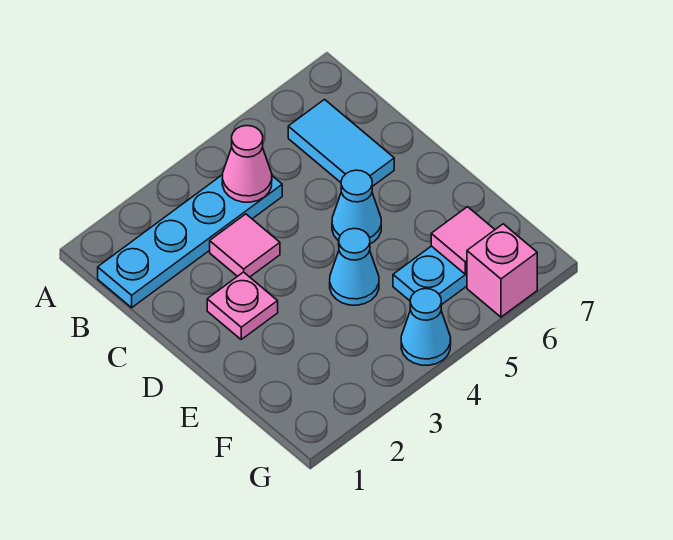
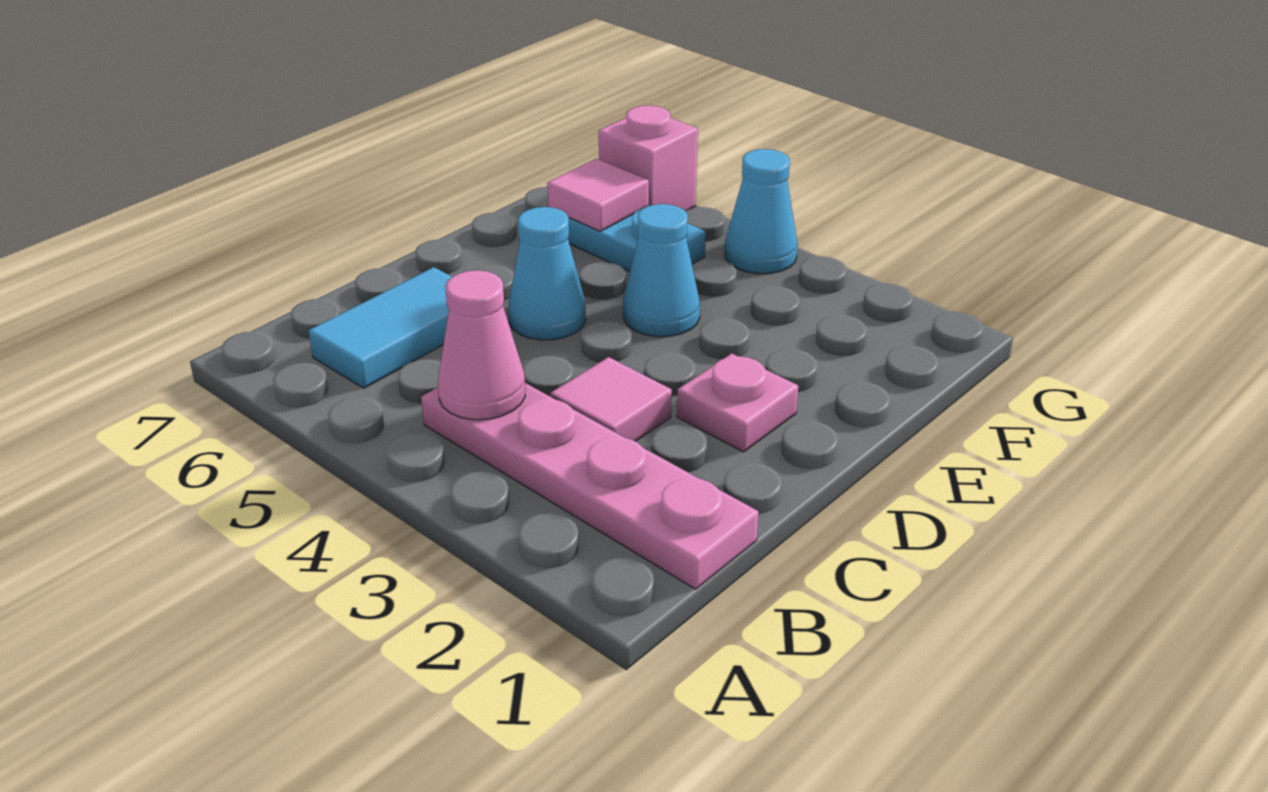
cyan plate B1:B4 level 1 -> pink plate B1:B4 level 1

